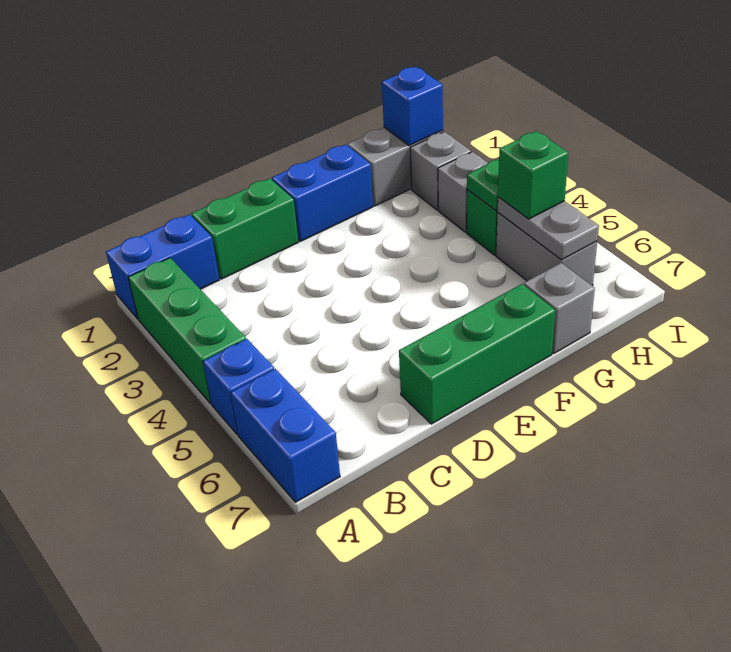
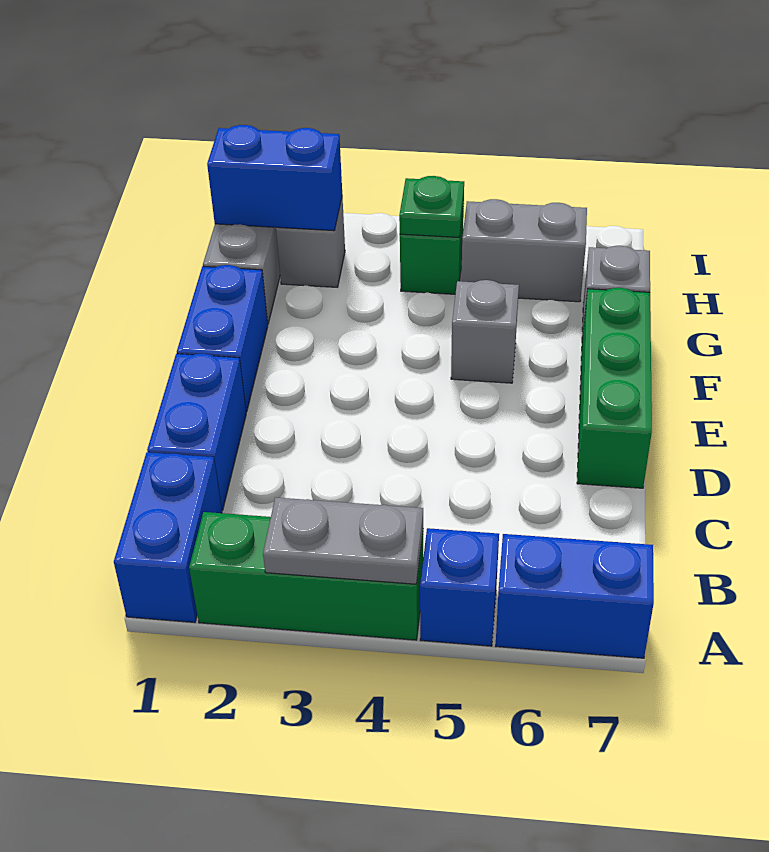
green brick C1:D1 level 1 -> blue brick C1:D1 level 1
blue brick H1 level 2 -> blue brick H1:H2 level 2
grey brick H3 level 1 -> grey brick F5 level 1
grey plate H5:H6 level 2 -> grey plate A3:A4 level 2
green brick H5 level 3 -> none

